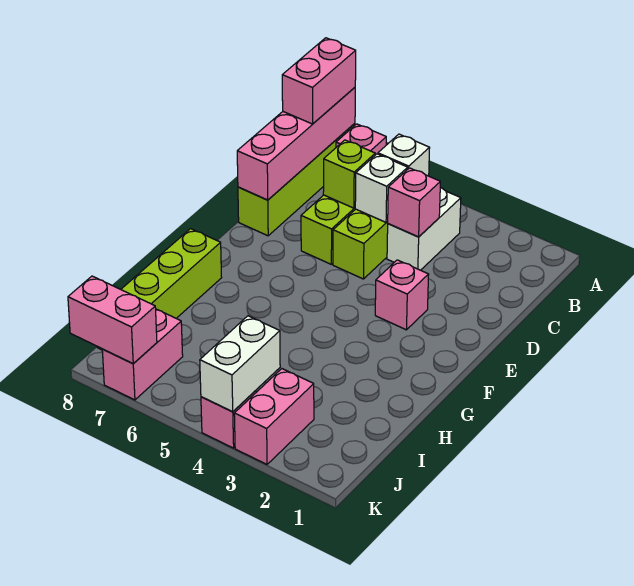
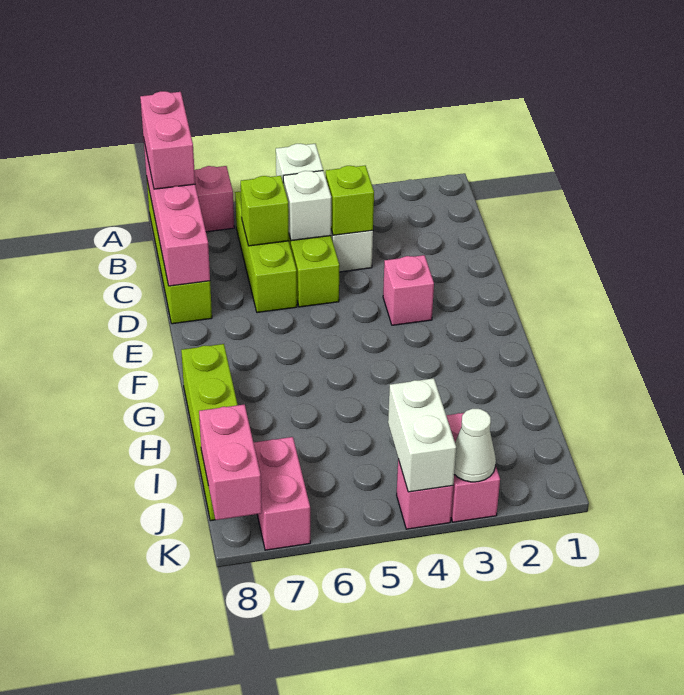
pink brick C4 level 2 -> lime brick C4 level 2
none -> white cone K3 level 2
pink brick K7:K8 level 2 -> pink brick J8:K8 level 2

